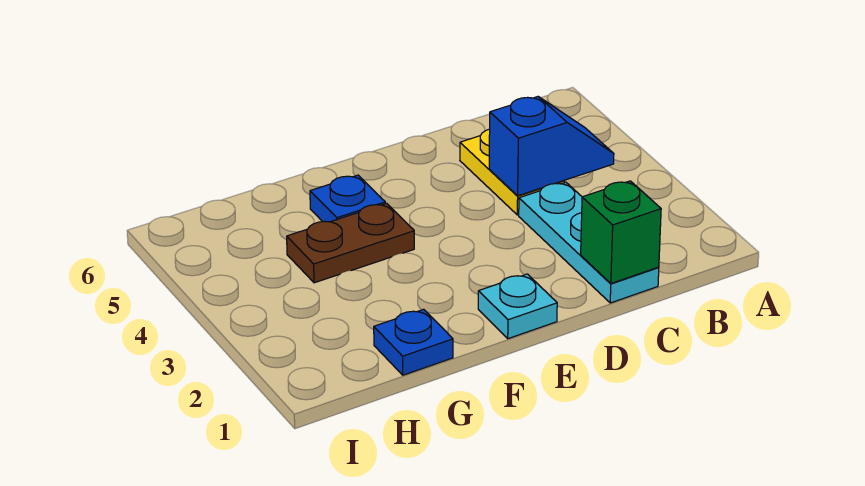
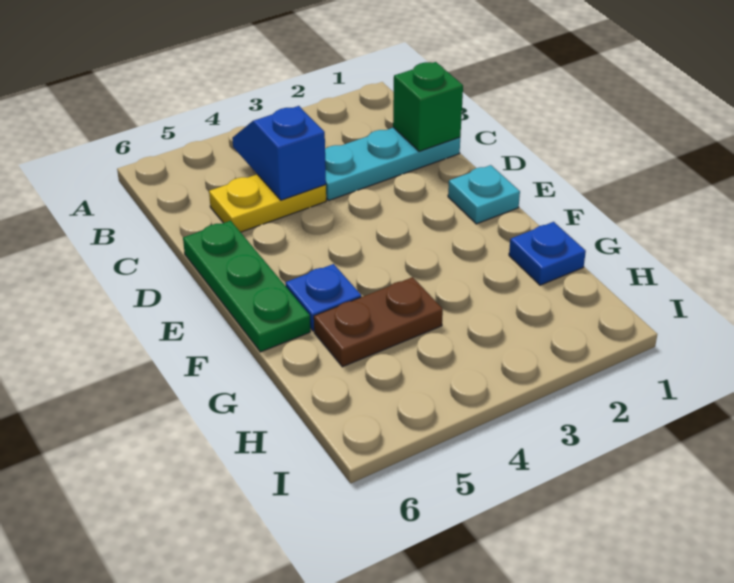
none -> green plate D6:F6 level 1
brown plate F4:G4 level 1 -> brown plate G4:G5 level 1

